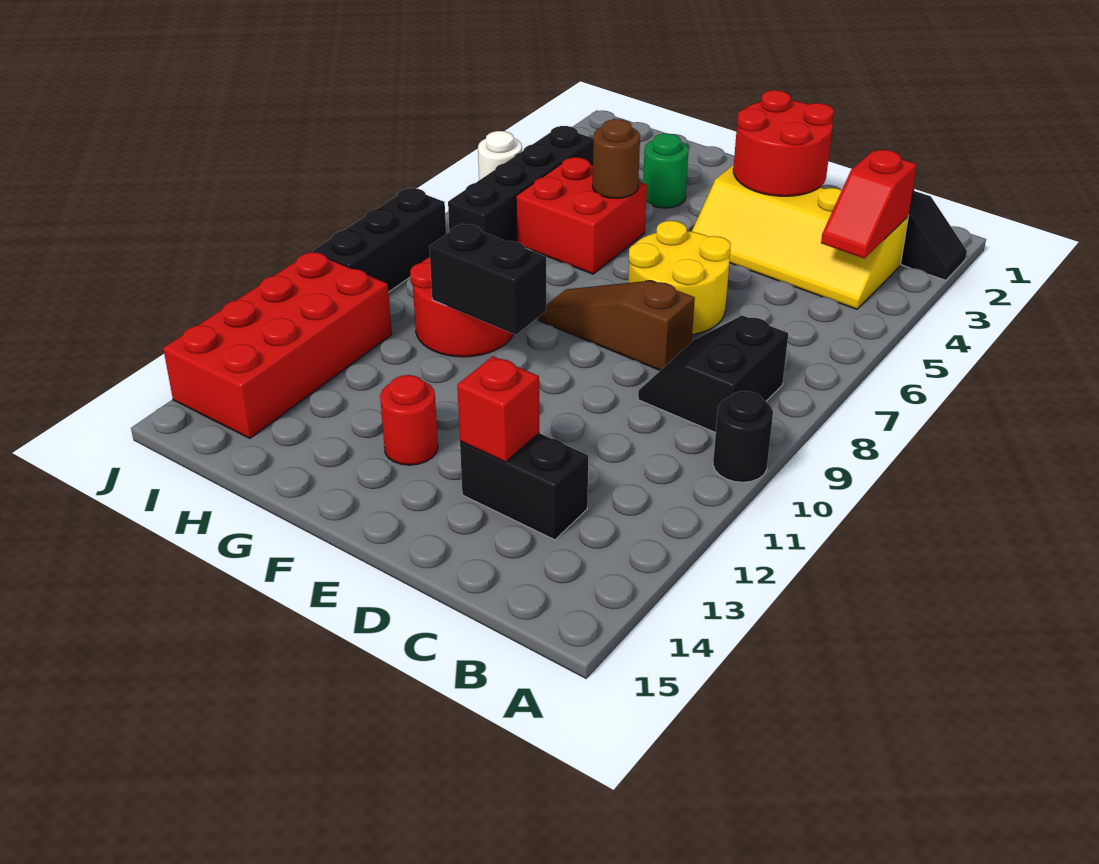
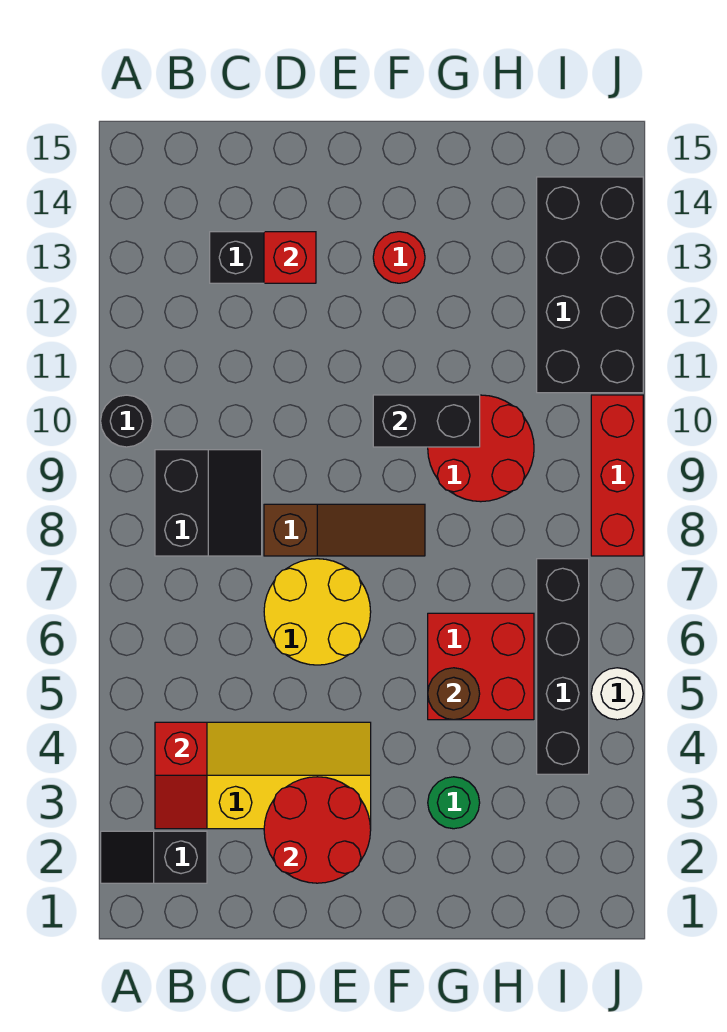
red slope B3:B4 level 2 top 3 -> red slope B3:B4 level 2 top 4
red brick I11:J14 level 1 -> black brick I11:J14 level 1
black brick J8:J10 level 1 -> red brick J8:J10 level 1

